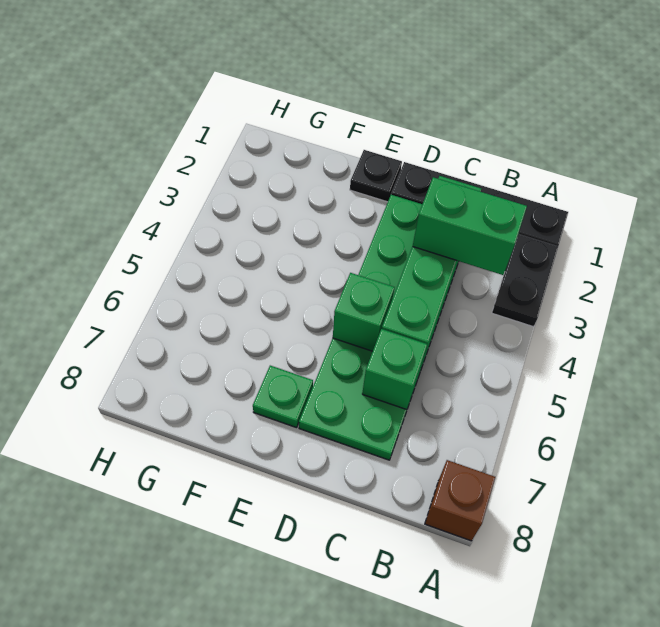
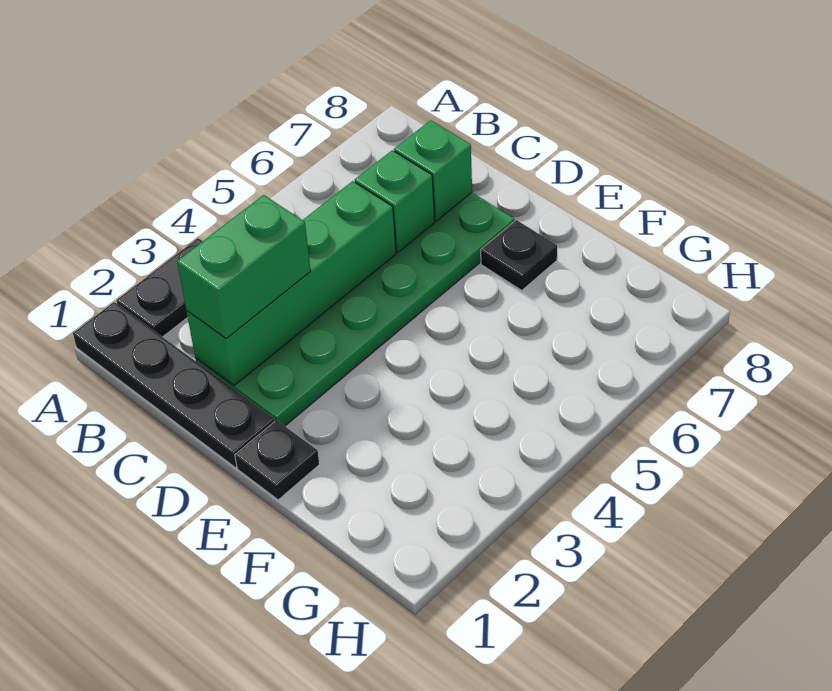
brown brick A8 level 1 -> none
green brick B3:C3 level 3 -> green brick C2:C3 level 3
green brick D5 level 2 -> green brick C7 level 2
green plate E7 level 1 -> black plate E7 level 1

